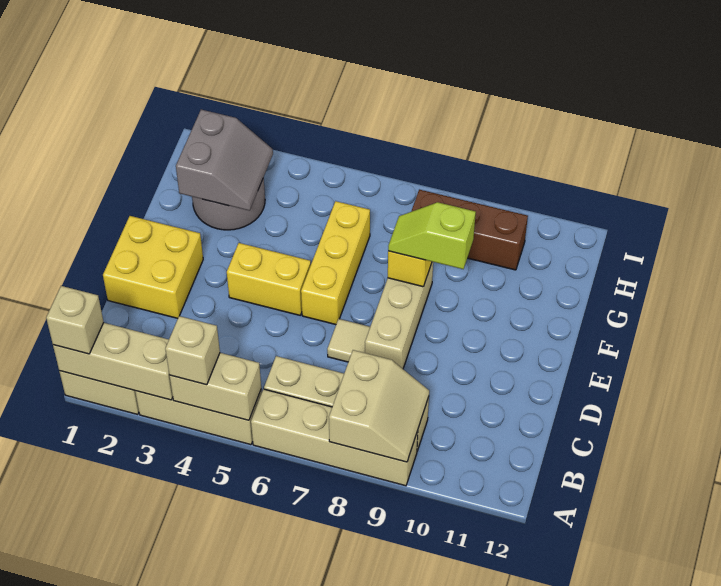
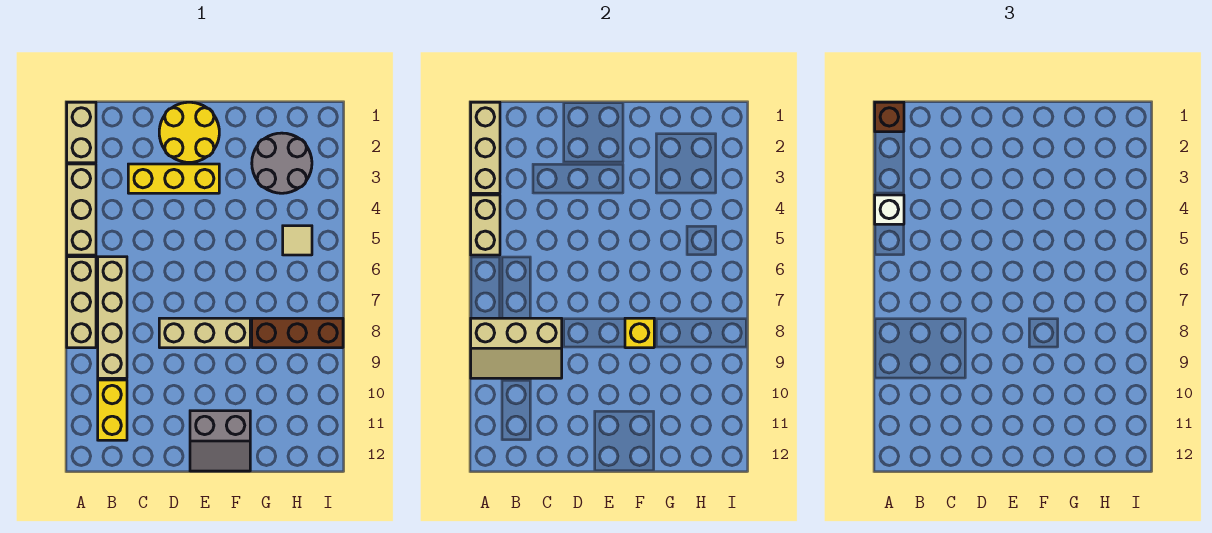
tan brick A1 level 3 -> brown brick A1 level 3
tan brick A4 level 3 -> white brick A4 level 3
tan brick A6:A9 level 1 -> tan brick A6:A8 level 1
tan slope A8:B9 level 2 top 8 -> tan slope A8:C9 level 2 top 8
yellow brick D1:E2 level 1 -> yellow round brick D1:E2 level 1
tan tile D7 level 1 -> tan tile H5 level 1
yellow brick E4:E5 level 1 -> yellow brick B10:B11 level 1
yellow brick E6:G6 level 1 -> yellow brick C3:E3 level 1
lime slope F8:F9 level 3 top 9 -> none
grey slope G2:H3 level 2 top 2 -> grey slope E11:F12 level 1 top 11
brown brick H8:H10 level 1 -> brown brick G8:I8 level 1

